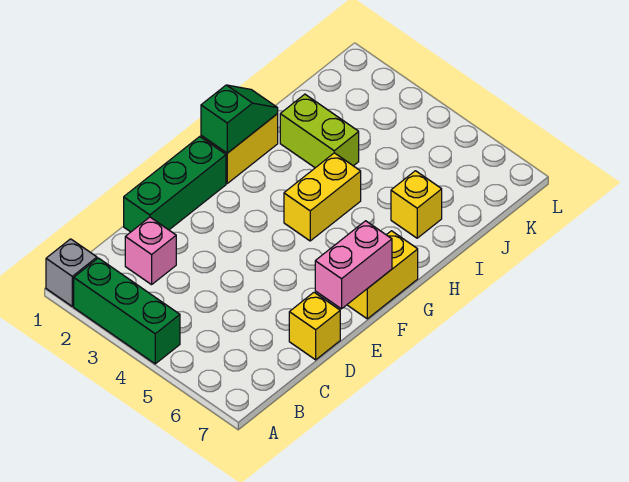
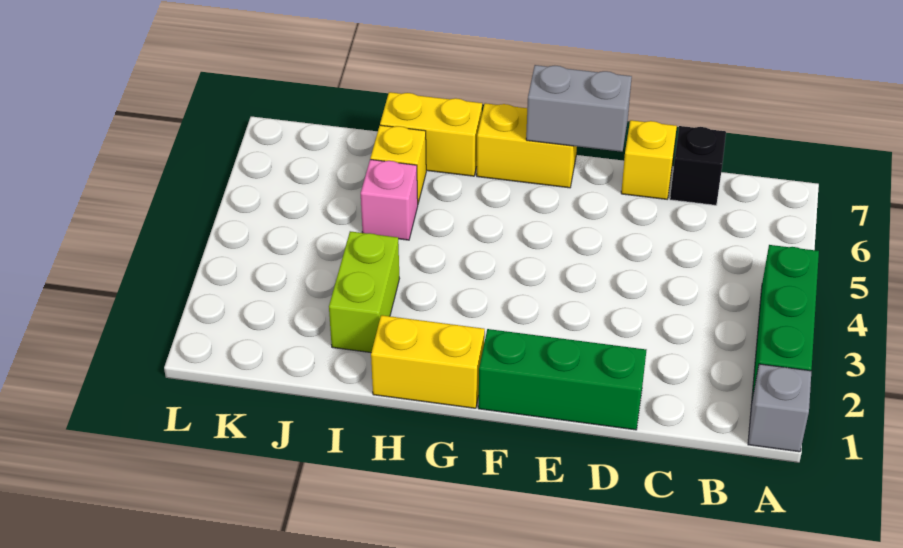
pink brick C2 level 1 -> pink brick I5 level 1
none -> black brick C7 level 1
pink brick E7:F7 level 2 -> grey brick E7:F7 level 2
green slope G1:H1 level 2 top G -> none
yellow brick G4:H4 level 1 -> yellow brick H7:I7 level 1

